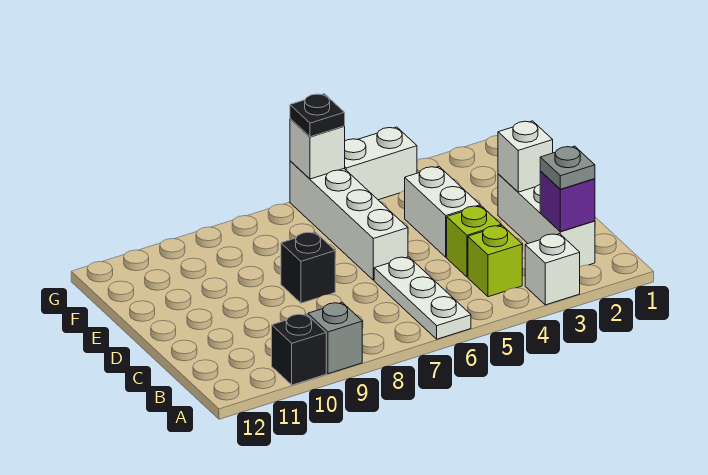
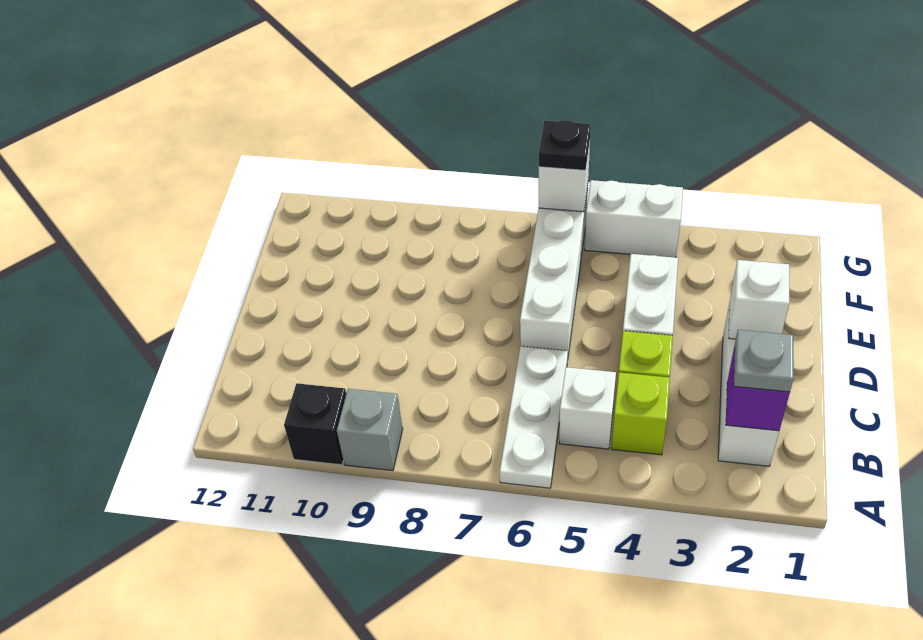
white brick A3 level 1 -> white brick B5 level 1
black brick D8 level 1 -> none

